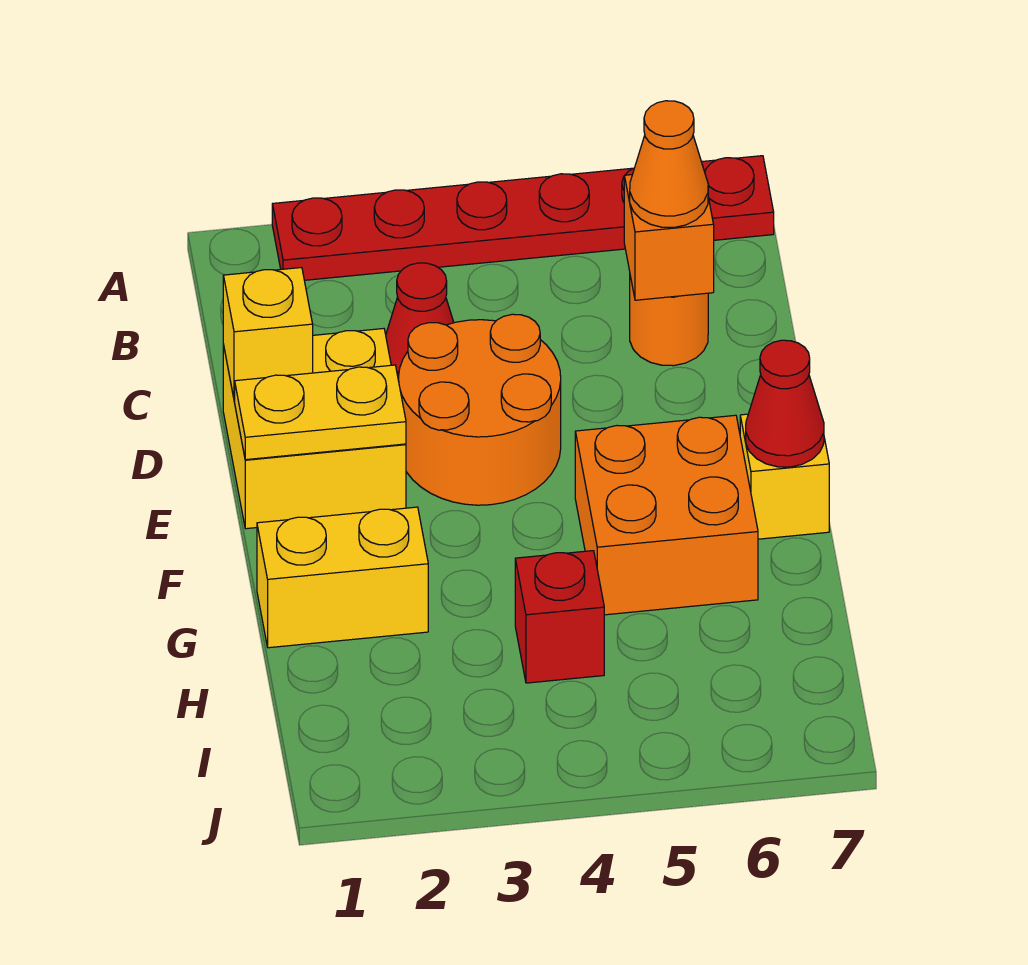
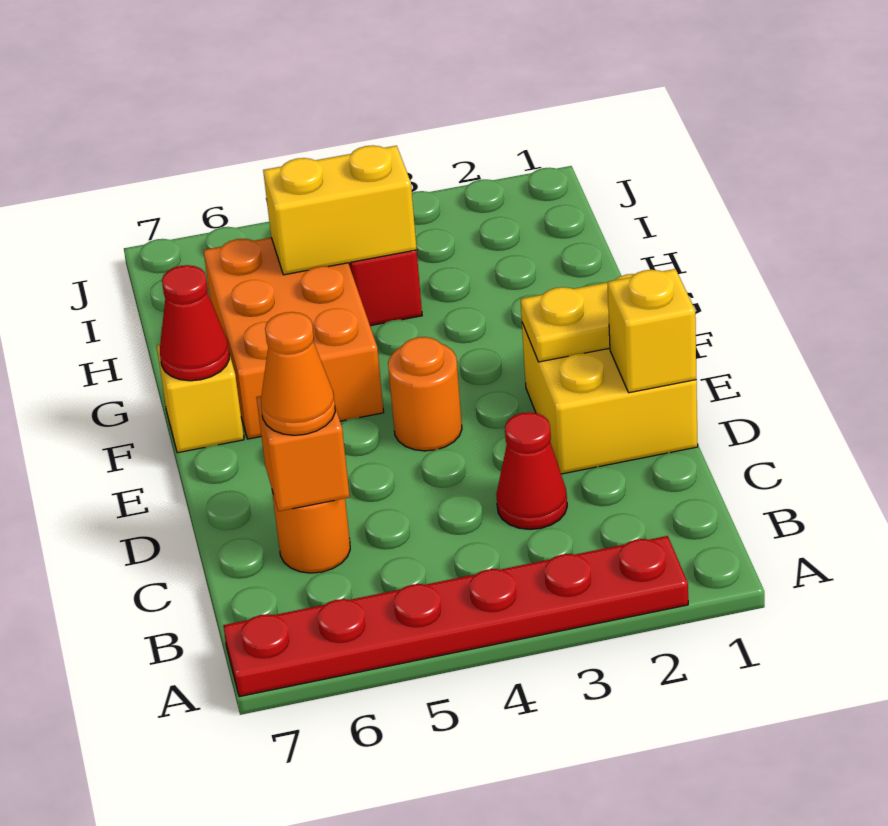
orange round brick D3:E4 level 1 -> orange round brick E4 level 1
orange brick F5:G6 level 1 -> orange brick F5:H6 level 1
yellow brick G1:G2 level 1 -> yellow brick H4:H5 level 2

